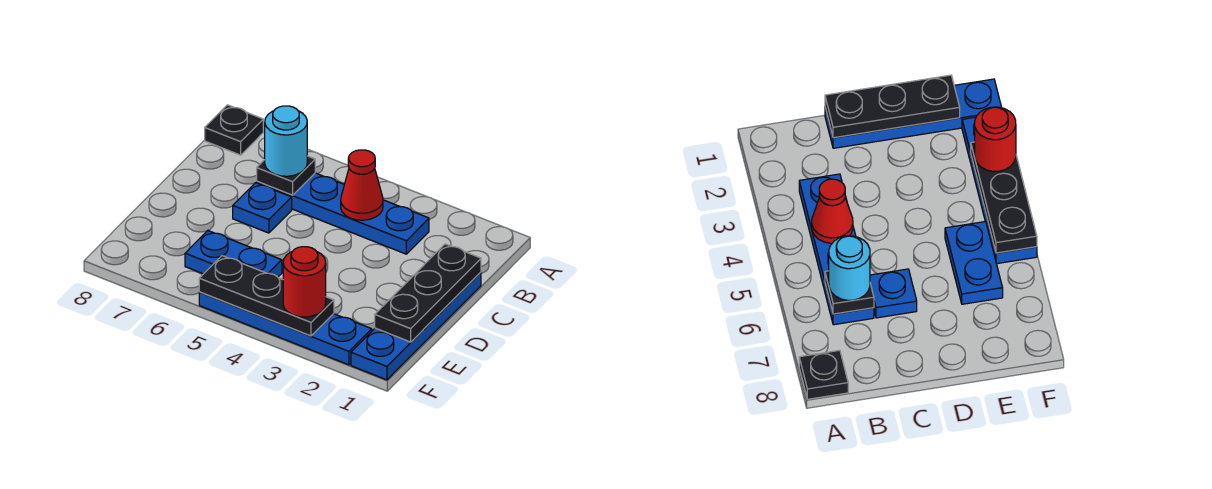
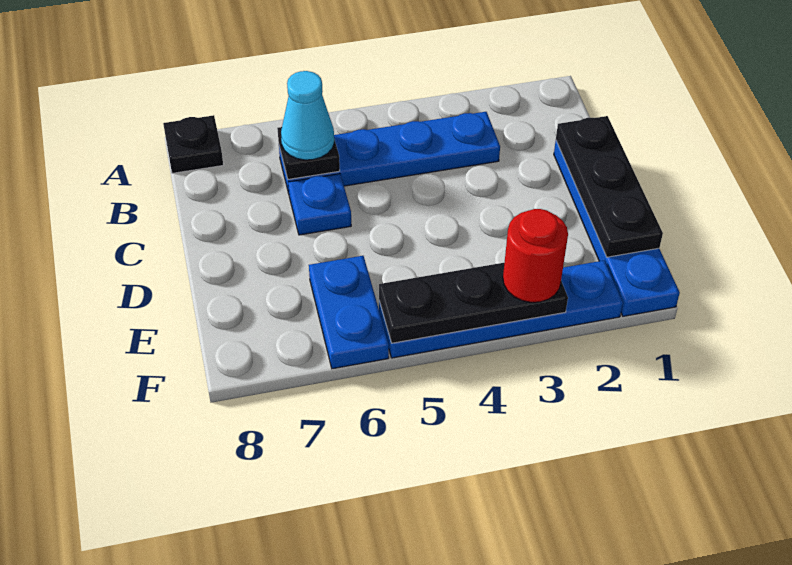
red cone B4 level 2 -> none
cyan round brick B6 level 3 -> cyan cone B6 level 3
blue plate E5:E6 level 1 -> blue plate E6:F6 level 1

